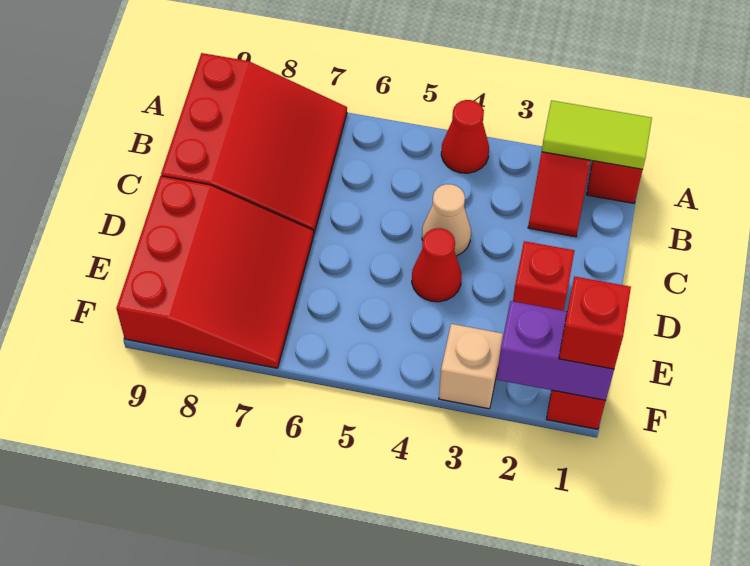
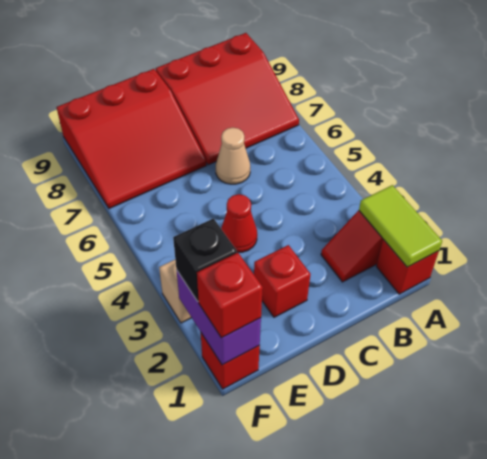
red cone A4 level 1 -> none
tan cone C4 level 1 -> tan cone C6 level 1
none -> black brick F2 level 3

